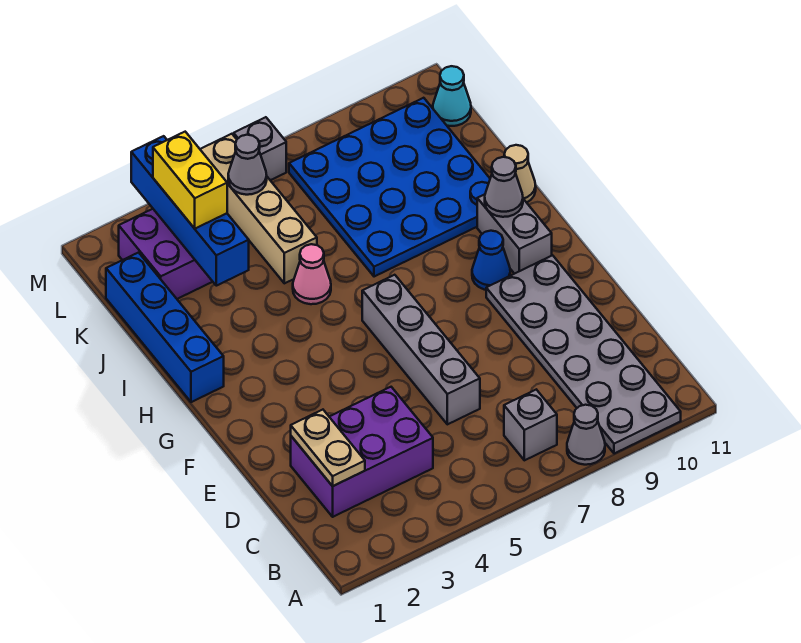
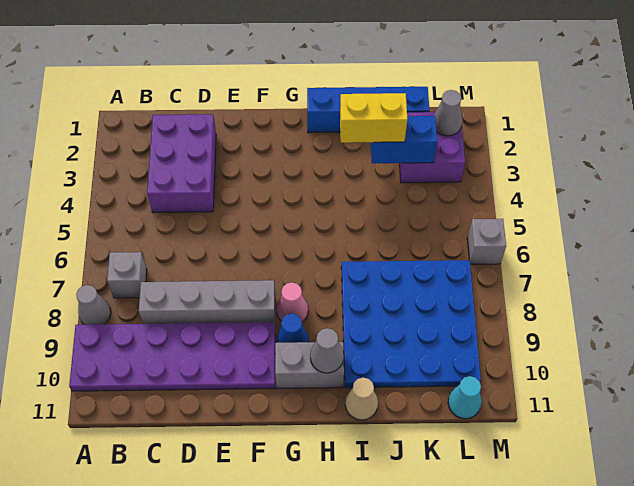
grey plate A9:F10 level 1 -> purple plate A9:F10 level 1
tan plate C2:D2 level 2 -> none
grey brick D6:G6 level 1 -> grey brick C8:F8 level 1
pink cone I5 level 1 -> pink cone G8 level 1
blue brick J3:M3 level 2 -> blue brick J3:K3 level 2
tan brick J5:M5 level 1 -> none
yellow brick K3:L3 level 3 -> yellow brick I3:J3 level 3
grey cone L5 level 2 -> grey cone L2 level 2

